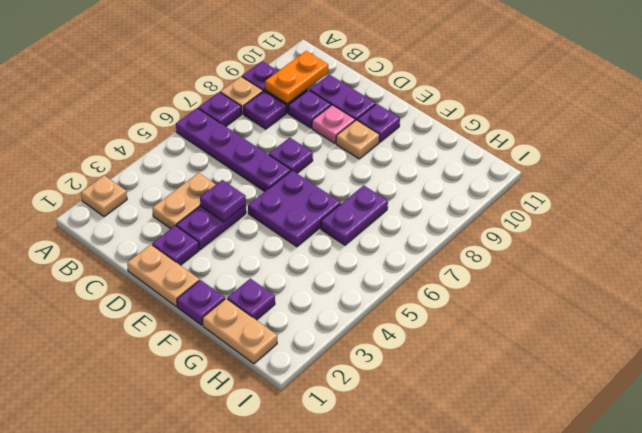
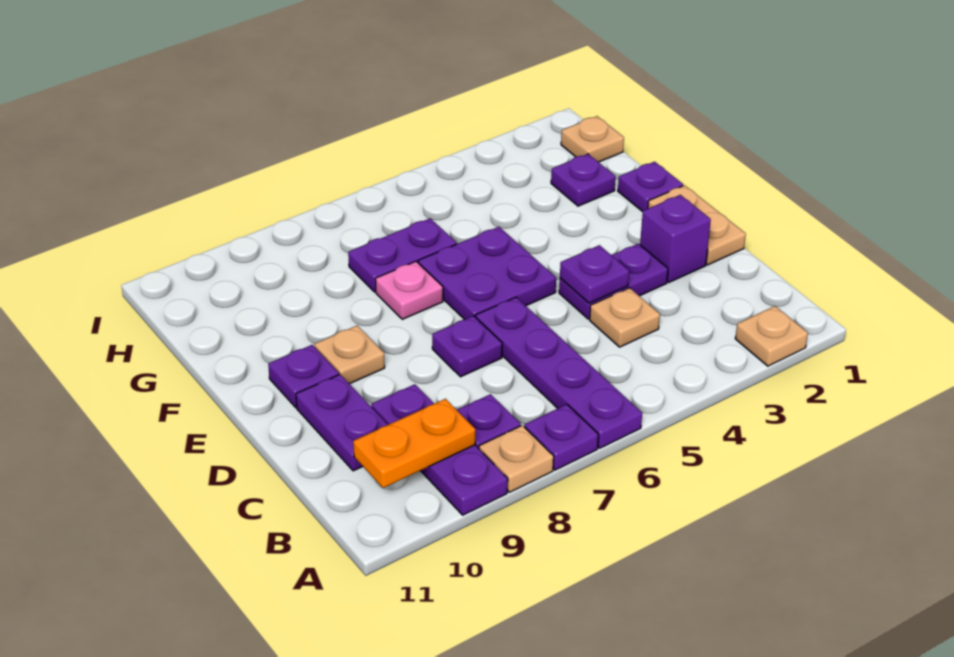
tan plate C3:C4 level 1 -> tan plate C4 level 1
purple plate D2 level 1 -> purple brick D2 level 1
pink plate D9 level 1 -> pink plate F7 level 1
tan plate G1:H1 level 1 -> tan plate H1 level 1

